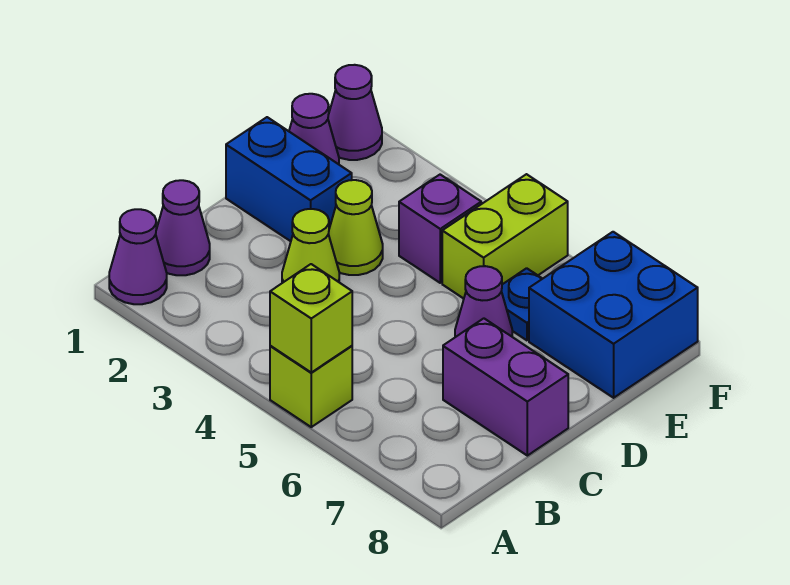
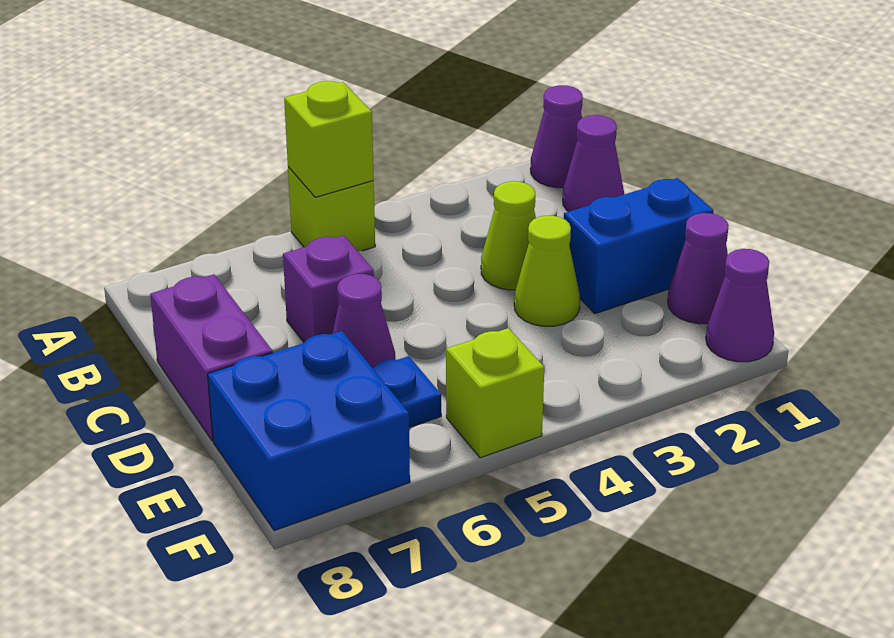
purple brick C7:C8 level 1 -> purple brick C8:D8 level 1
purple brick E4 level 1 -> purple brick C6 level 1
lime brick E5:F5 level 1 -> lime brick F5 level 1

